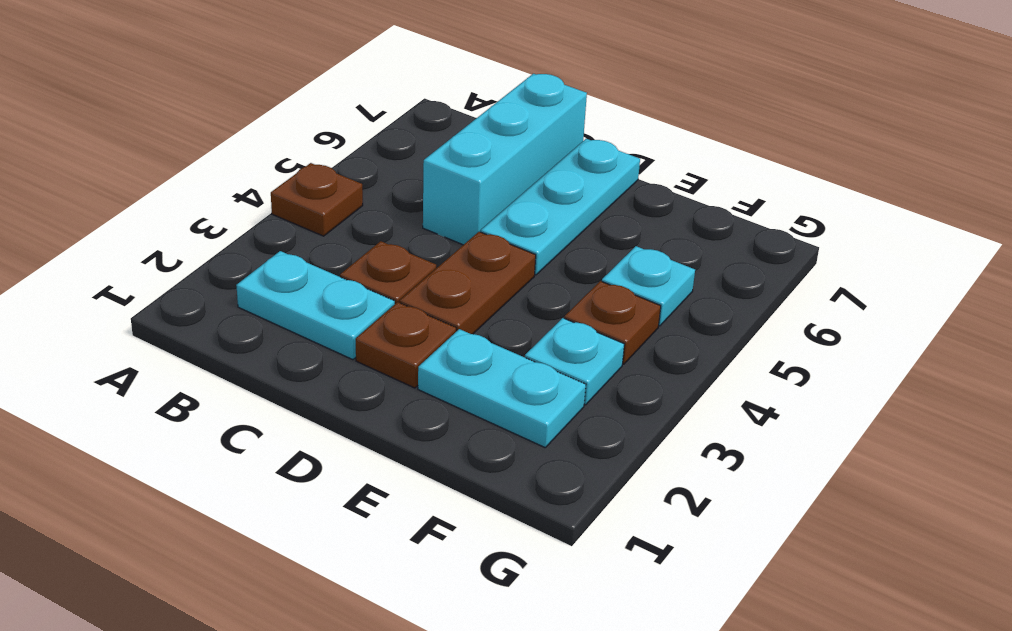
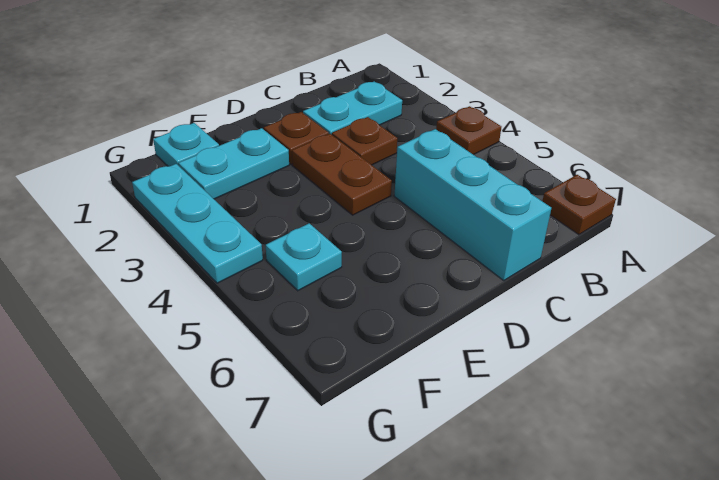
cyan plate D5:D7 level 1 -> cyan plate G2:G4 level 1
cyan plate F3 level 1 -> cyan plate F1 level 1
brown plate F4 level 1 -> brown plate A7 level 1

